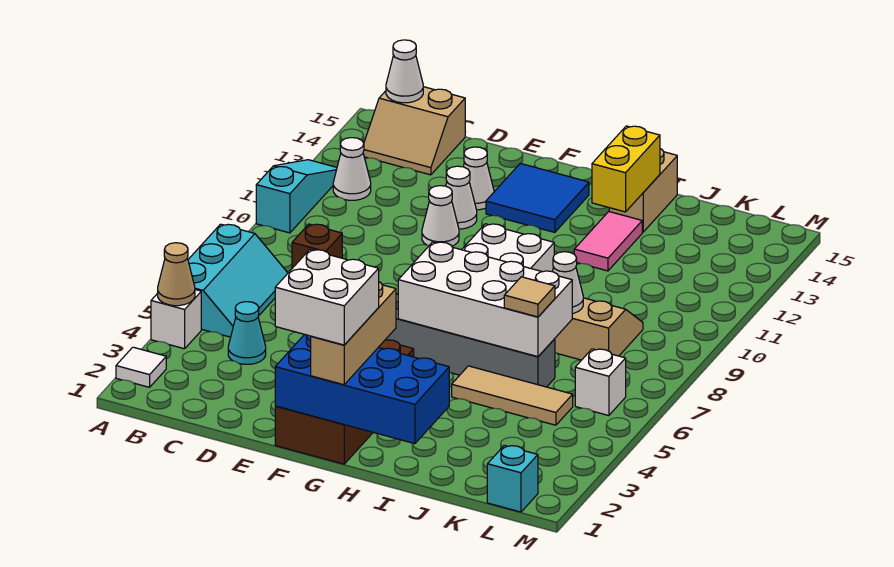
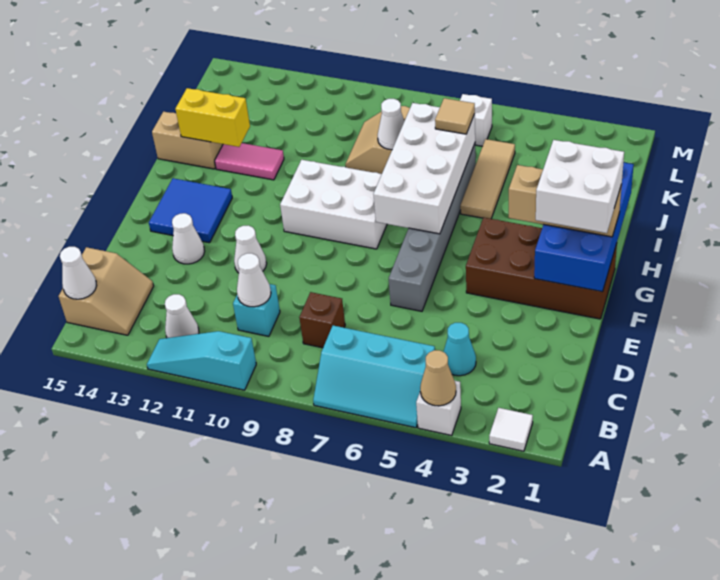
cyan slope A5:B7 level 1 top A -> cyan slope A5:B7 level 1 top B
white cone E12 level 1 -> white cone C10 level 2
cyan brick L1 level 1 -> cyan brick C10 level 1

